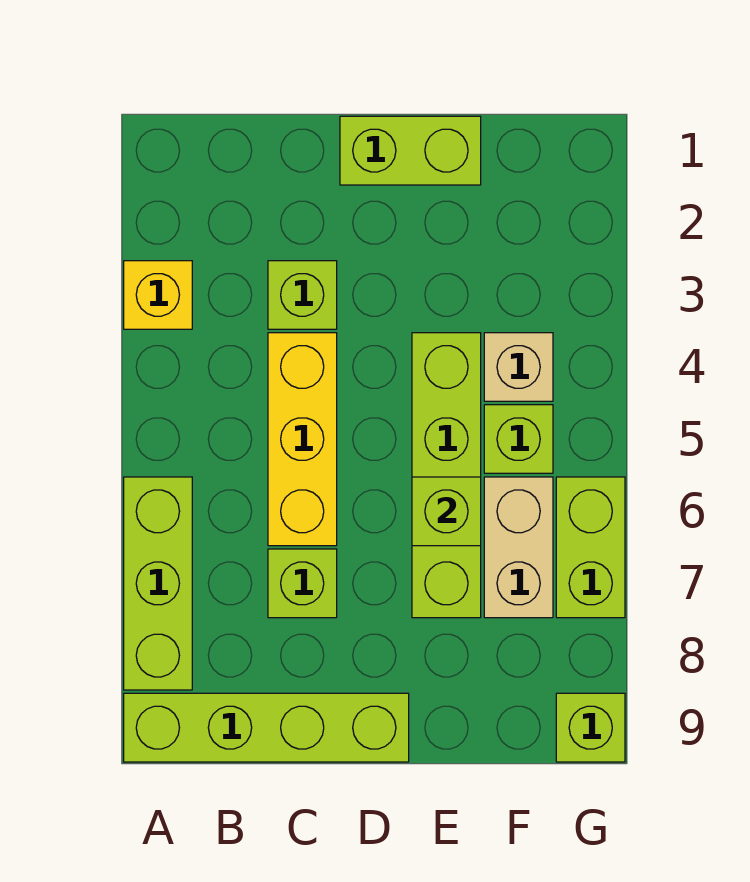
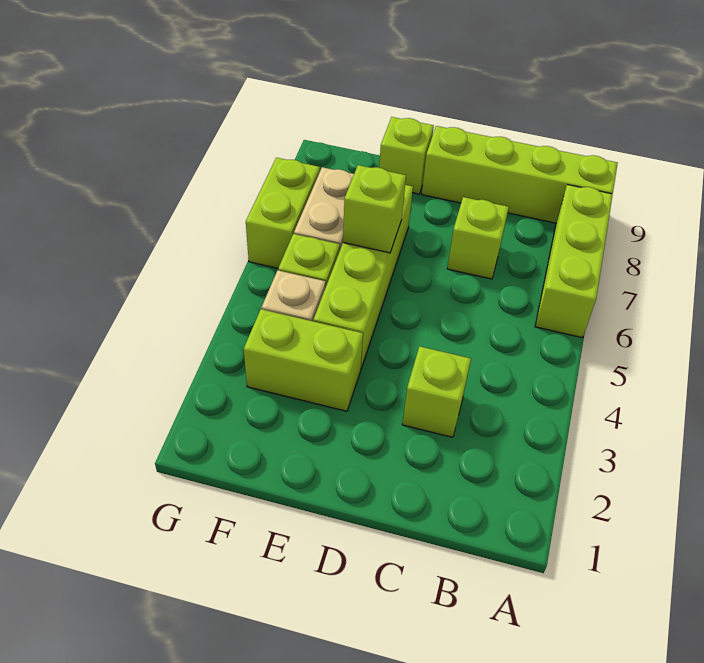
yellow brick A3 level 1 -> none
yellow brick C4:C6 level 1 -> none
lime brick D1:E1 level 1 -> lime brick E3:F3 level 1
lime brick G9 level 1 -> lime brick E9 level 1

